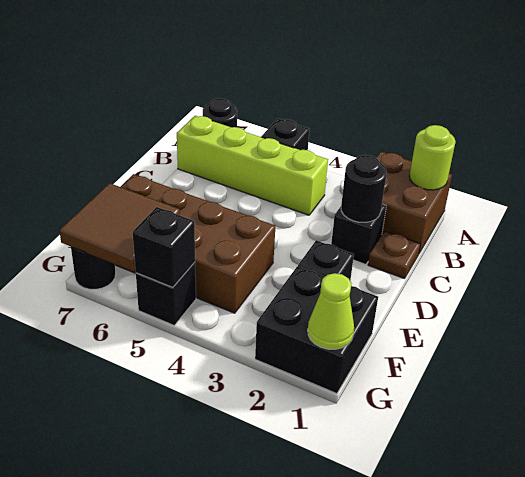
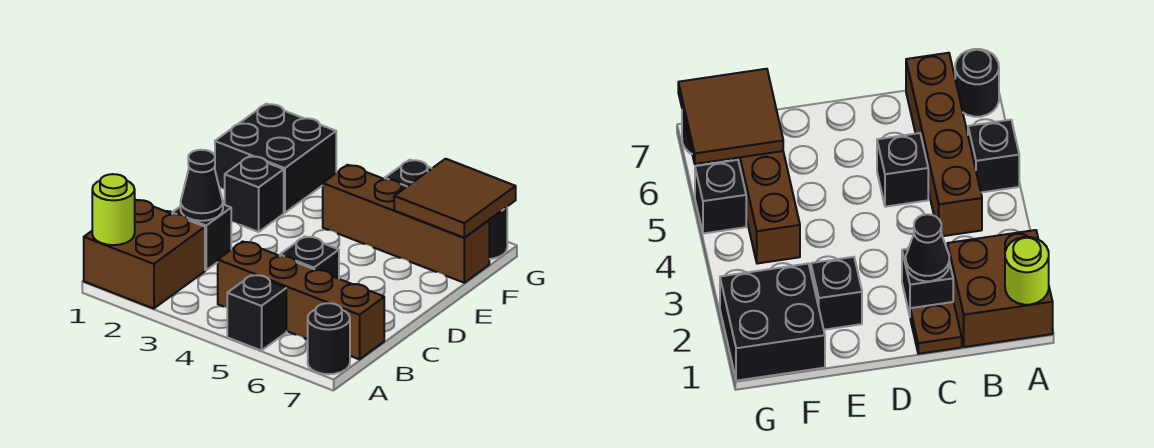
lime brick B4:B7 level 1 -> brown brick B4:B7 level 1
black round brick C2 level 2 -> black cone C2 level 2
brown brick E4:F7 level 1 -> brown brick F4:F7 level 1
lime cone G1 level 2 -> none
black brick G5 level 2 -> black brick C5 level 1

